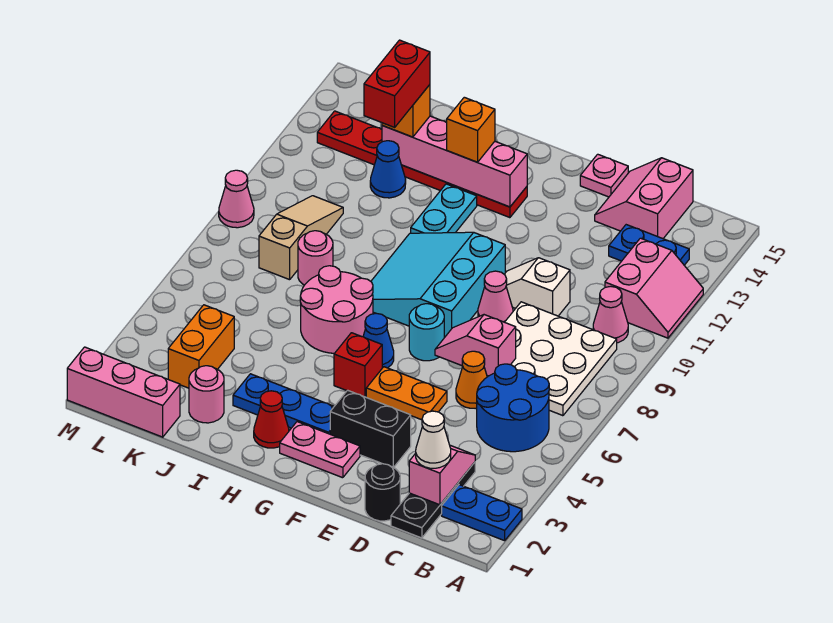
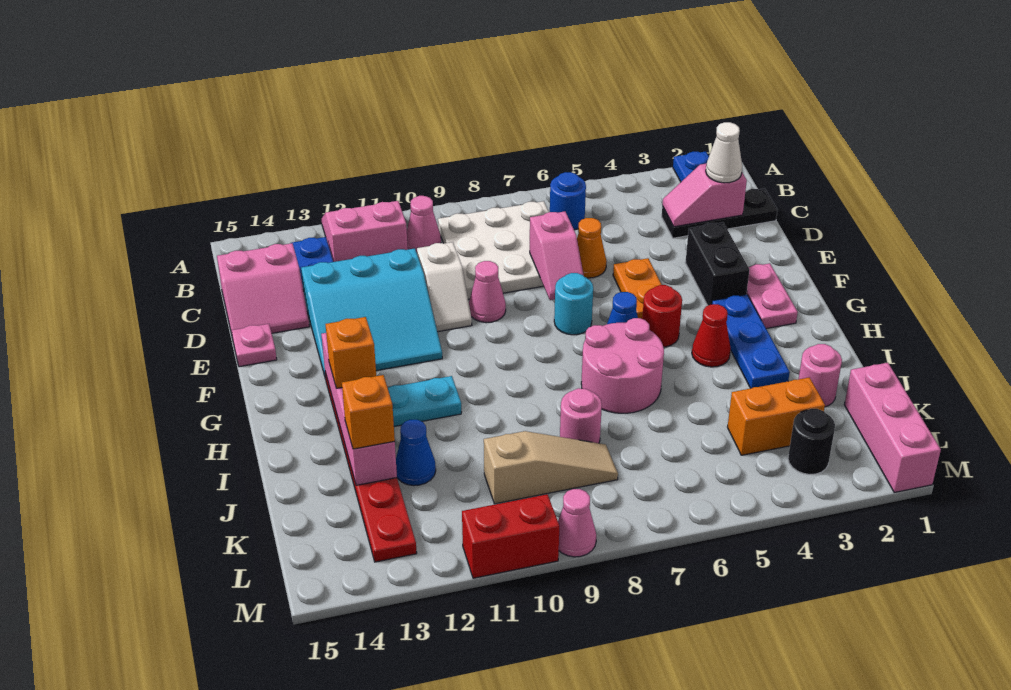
blue round brick B5:C6 level 1 -> blue round brick B6 level 1
black round brick D1 level 1 -> black round brick L3 level 1
cyan slope F8:H10 level 1 top F -> cyan slope D11:F13 level 1 top D
red brick G5 level 1 -> red round brick G5 level 1
red cone H2 level 1 -> red cone H4 level 1
red brick J12:J13 level 4 -> red brick M10:M11 level 1
tan slope K8:K10 level 1 top 8 -> tan slope K8:K10 level 1 top 10

